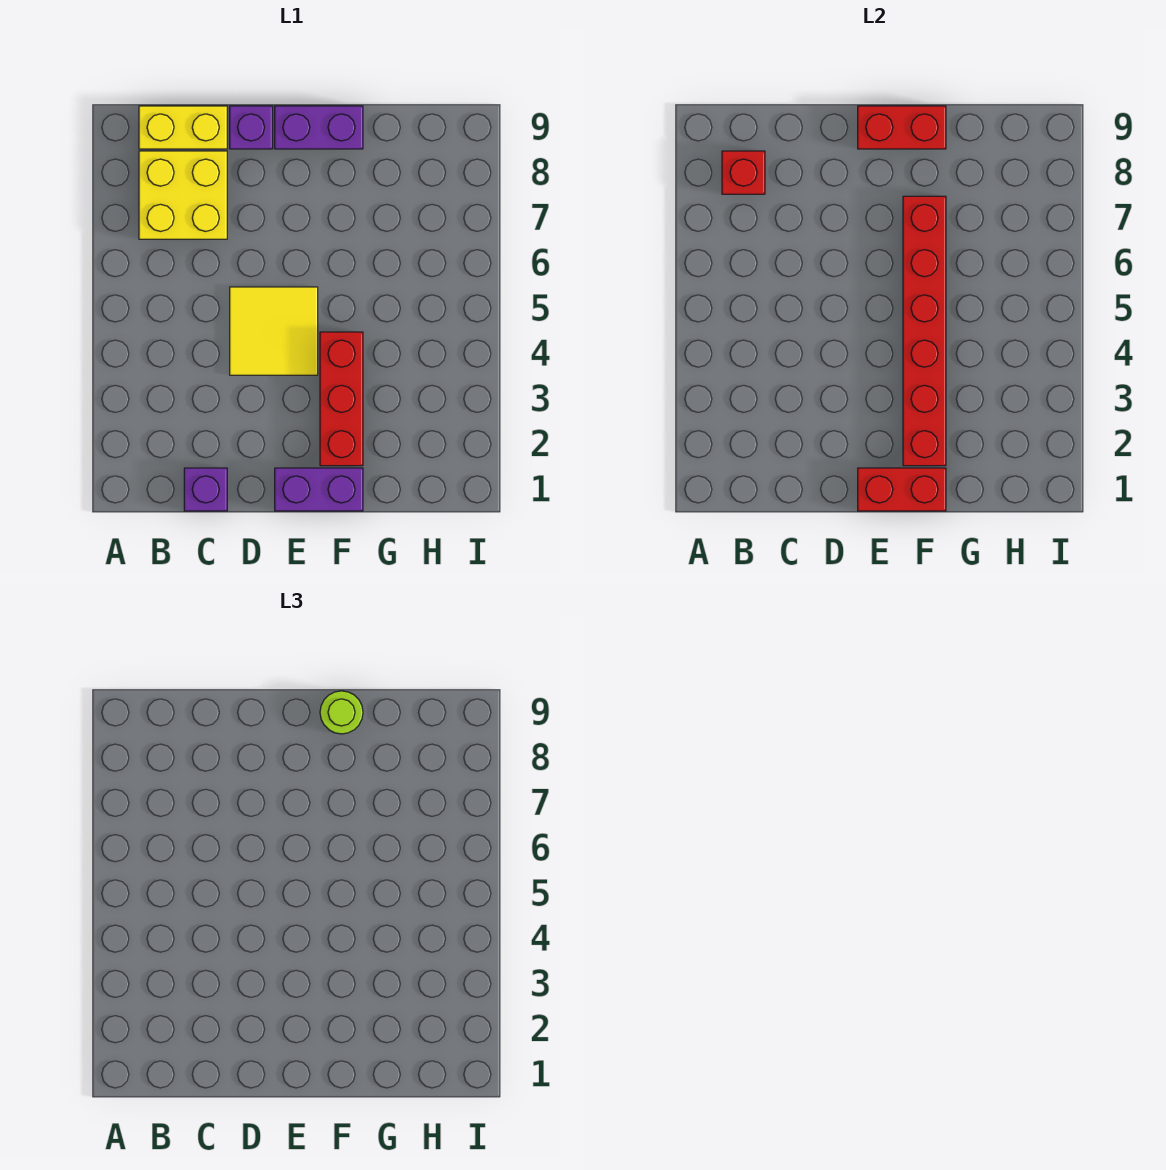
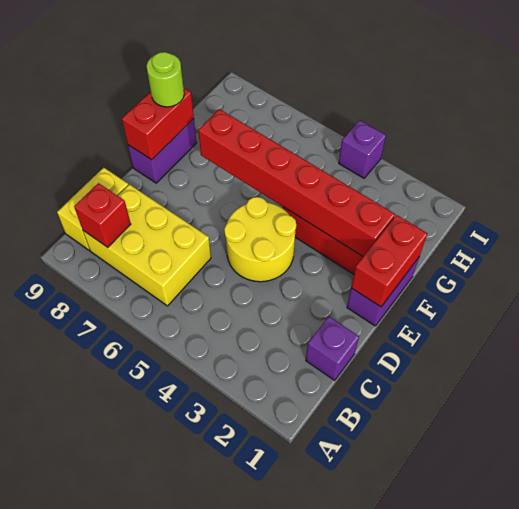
yellow brick B7:C8 level 1 -> yellow brick B6:C8 level 1
yellow tile D4:E5 level 1 -> yellow round brick D4:E5 level 1
purple brick D9 level 1 -> purple brick I4 level 1

